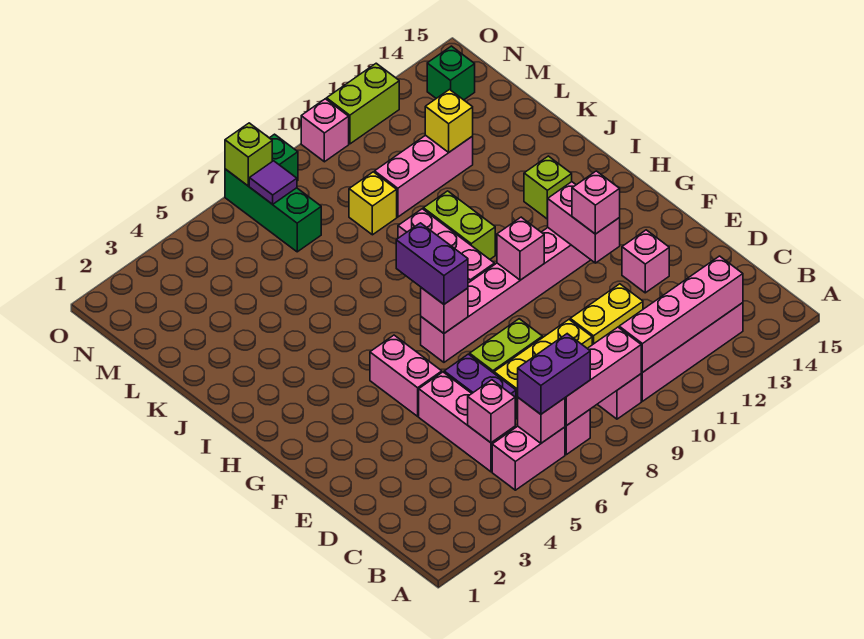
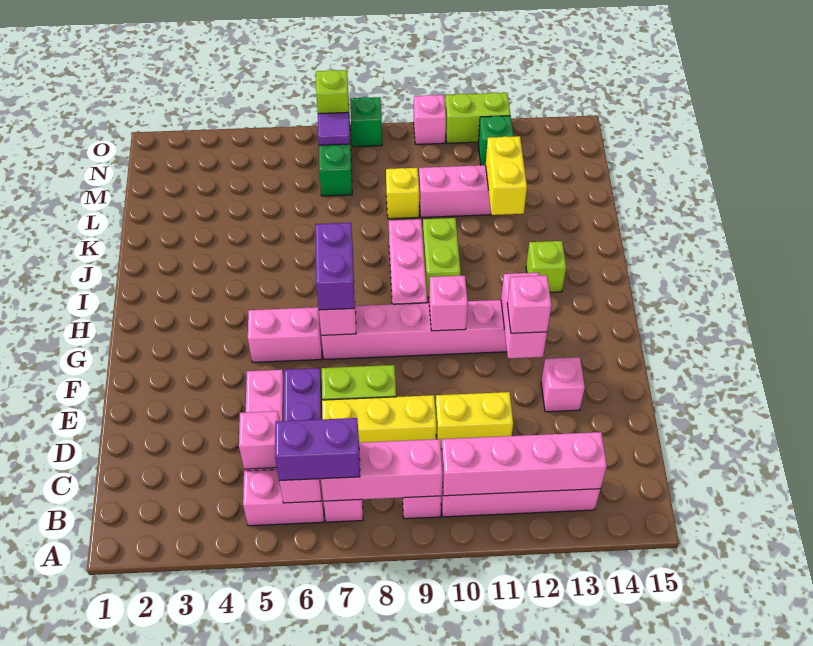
pink brick F5:G5 level 1 -> pink brick G5:G6 level 1
yellow brick L12 level 2 -> yellow brick K12:L12 level 2
green brick N14 level 1 -> green brick N12 level 1

